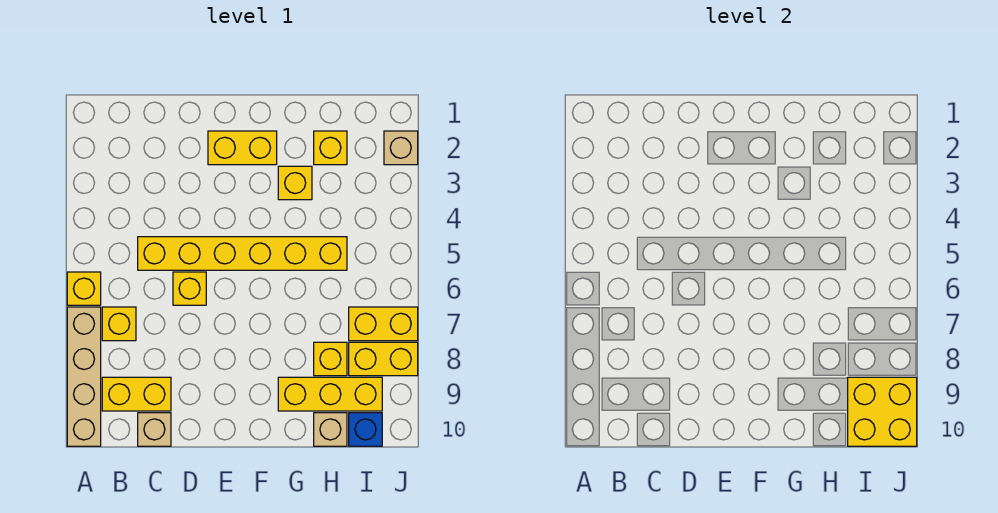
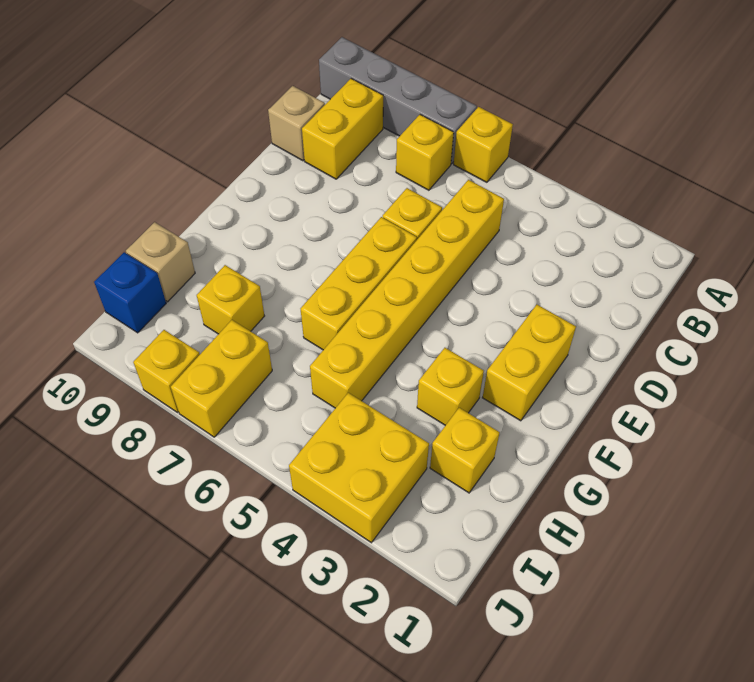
tan brick A7:A10 level 1 -> grey brick A7:A10 level 1
yellow brick G9:I9 level 1 -> yellow brick E6:G6 level 1
yellow brick I8:J8 level 1 -> yellow brick J8 level 1
yellow brick I9:J10 level 2 -> yellow brick I3:J4 level 1
tan brick J2 level 1 -> none

